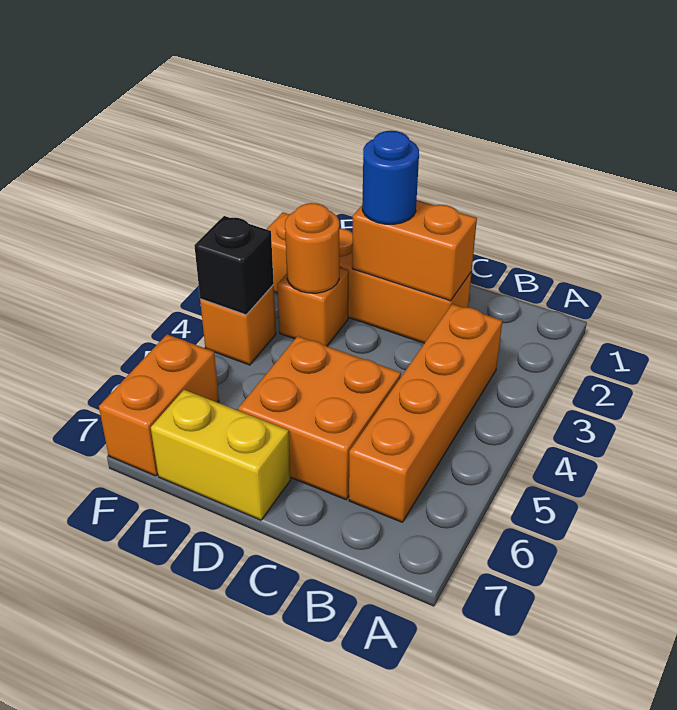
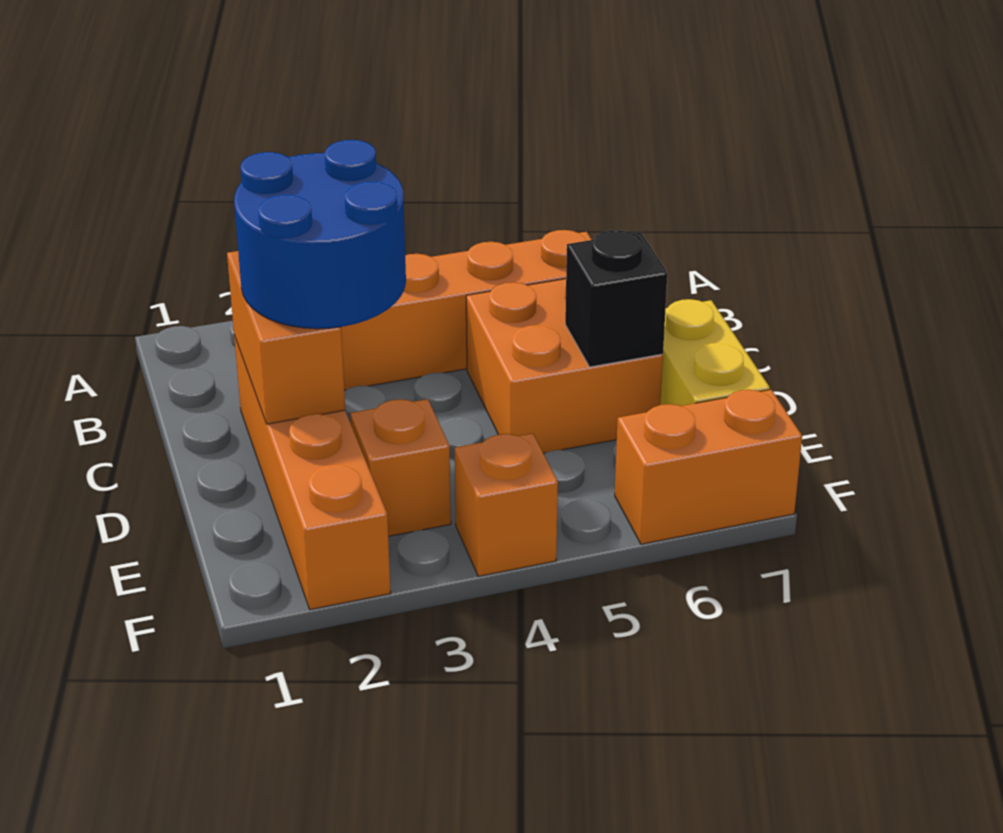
blue round brick D2 level 3 -> blue round brick C2:D3 level 3
orange round brick E3 level 2 -> none
black brick F4 level 2 -> black brick D6 level 2

